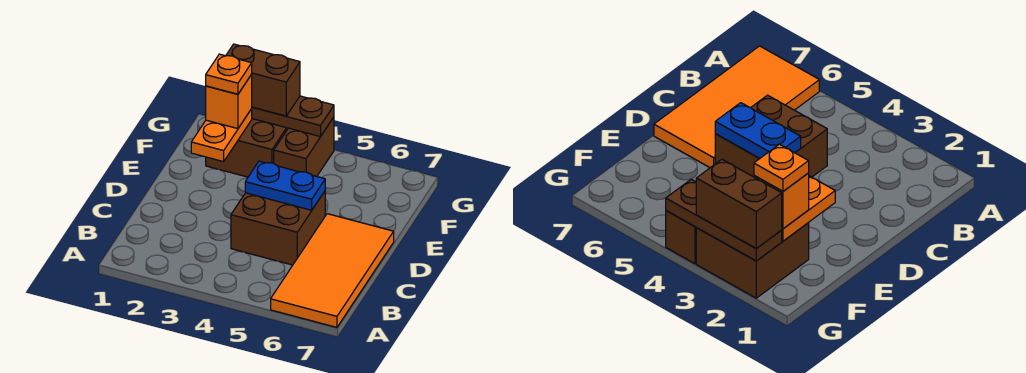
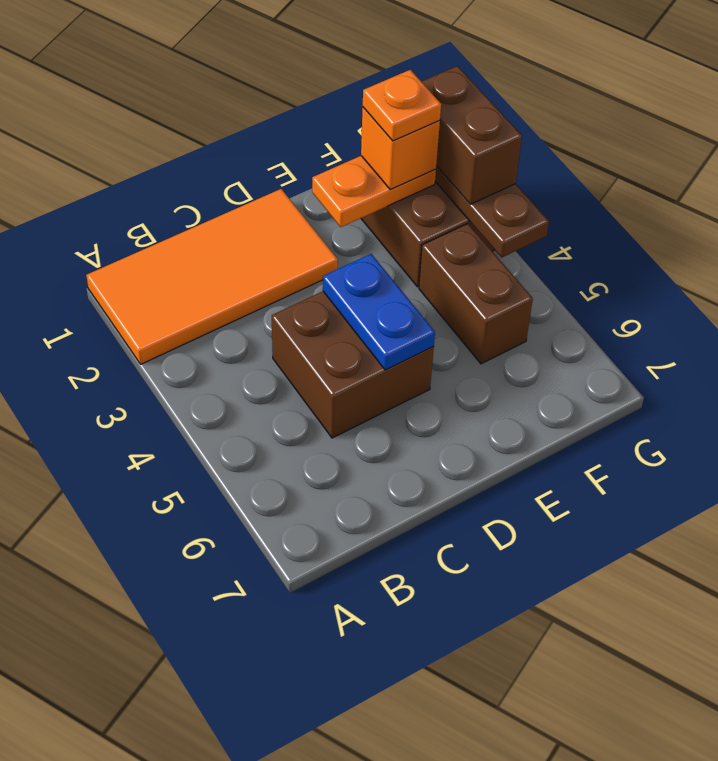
orange tile A6:D7 level 1 -> orange tile A1:D2 level 1
brown brick F4:G4 level 1 -> brown brick F4:F5 level 1

